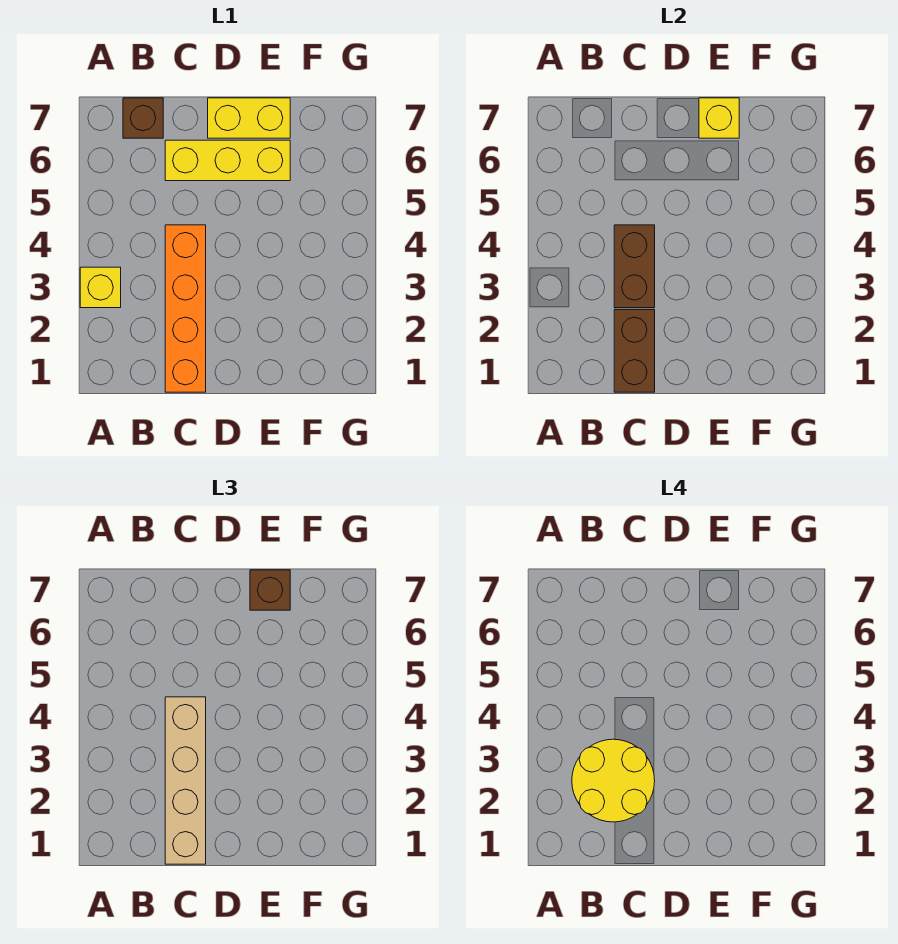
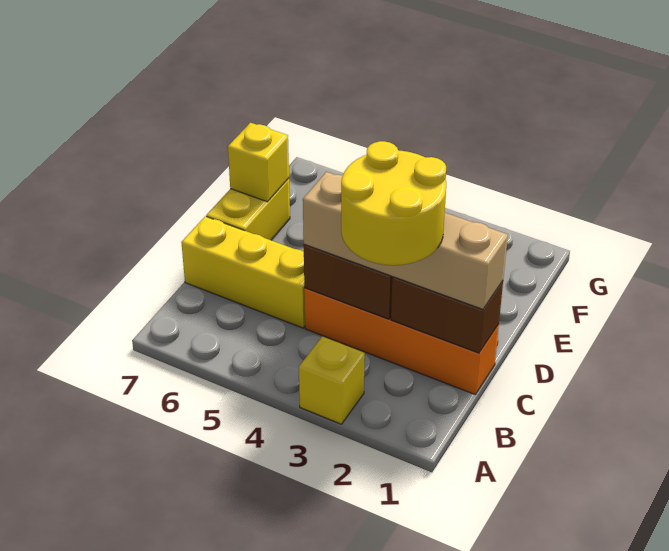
brown brick B7 level 1 -> none
yellow brick C6:E6 level 1 -> yellow brick C5:C7 level 1
brown brick E7 level 3 -> none

